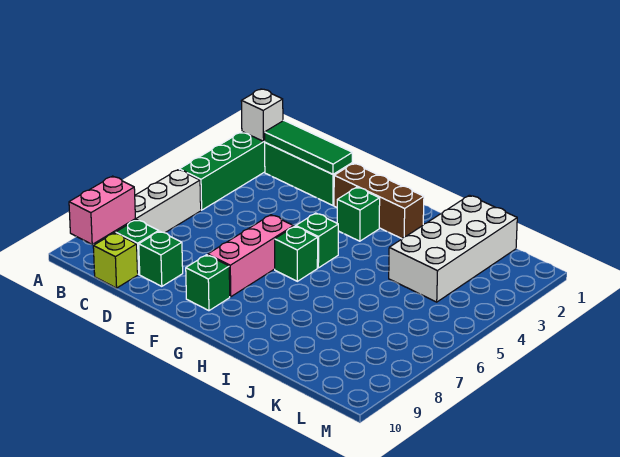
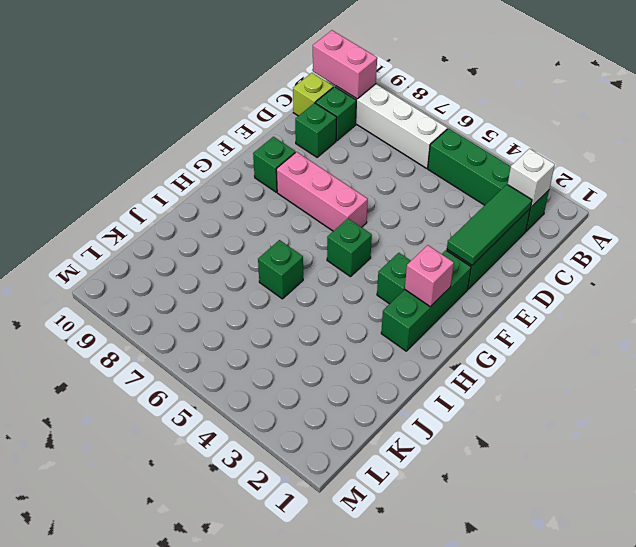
brown brick F2:H2 level 1 -> green brick F2:H2 level 1
none -> pink brick G2 level 2
green brick G6 level 1 -> green brick I6 level 1
white brick J1:K4 level 1 -> none

